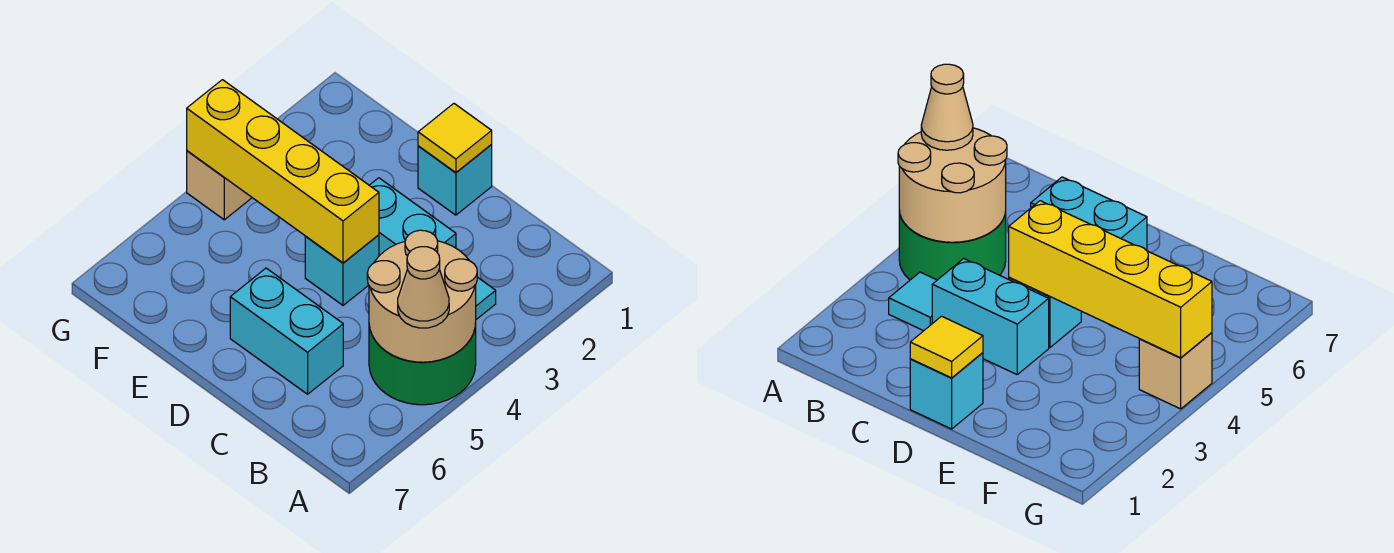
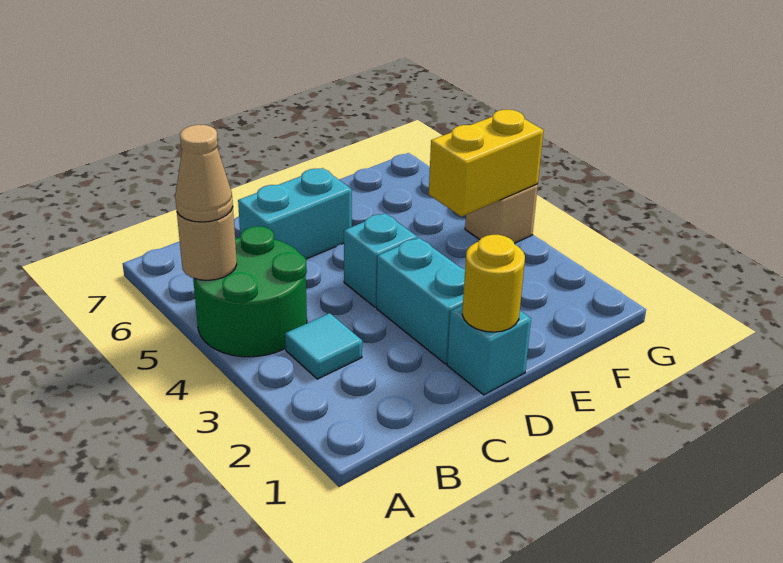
tan round brick A4:B5 level 2 -> tan round brick A5 level 2
cyan brick C3:D3 level 1 -> cyan brick D2:D3 level 1
yellow tile D1 level 2 -> yellow round brick D1 level 2
yellow brick D4:G4 level 2 -> yellow brick F4:G4 level 2

